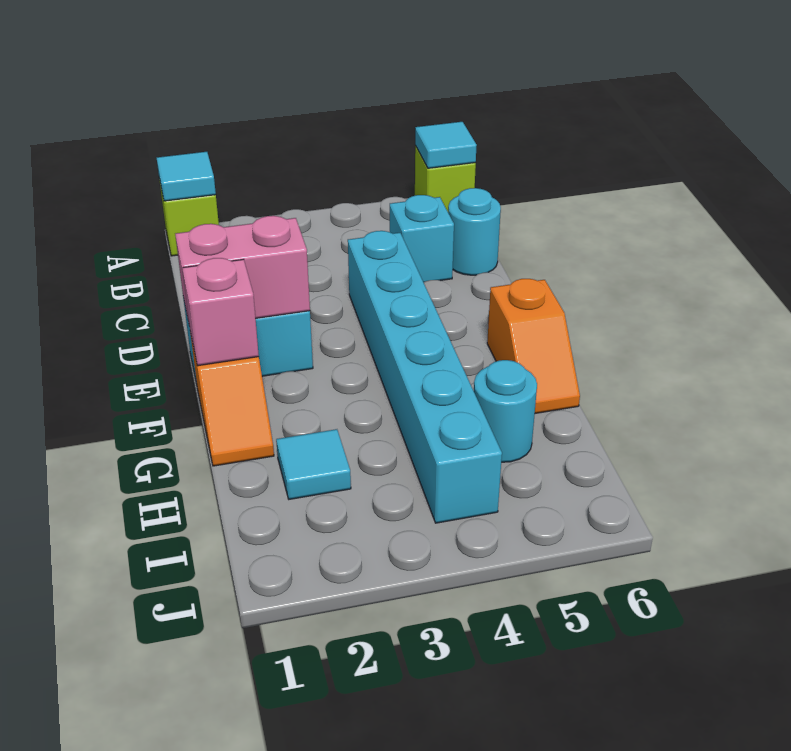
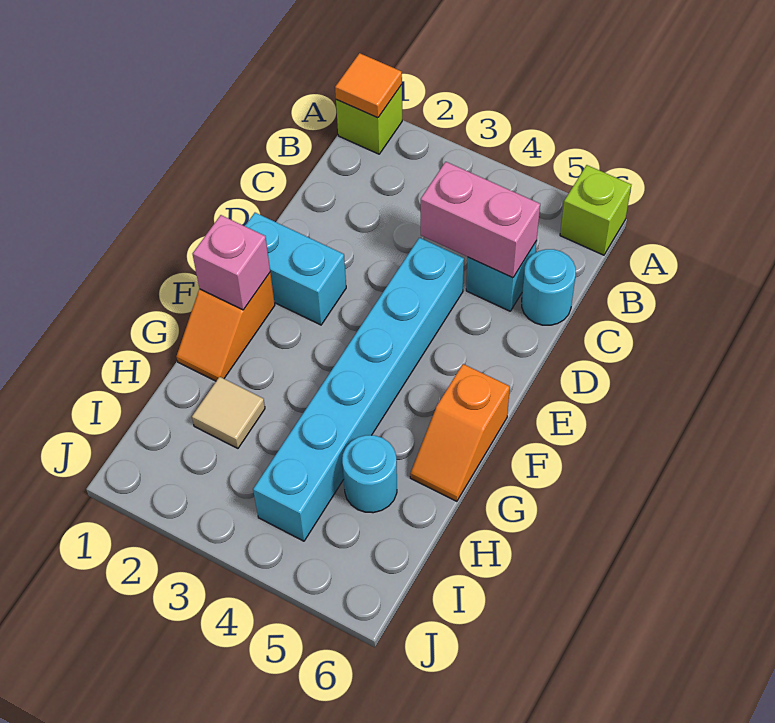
cyan tile A1 level 2 -> orange tile A1 level 2
cyan tile A6 level 2 -> none
pink brick E1:E2 level 2 -> pink brick C4:C5 level 2
cyan tile H2 level 1 -> tan tile H2 level 1

